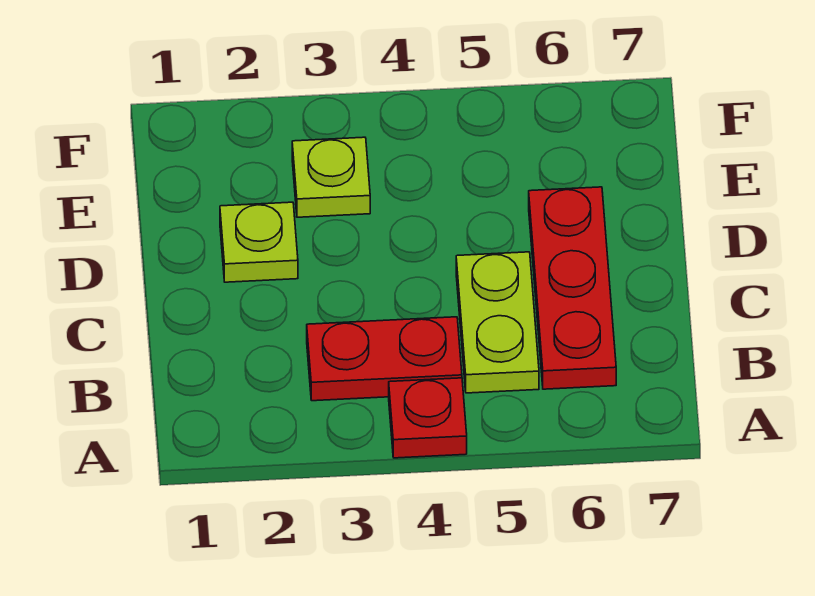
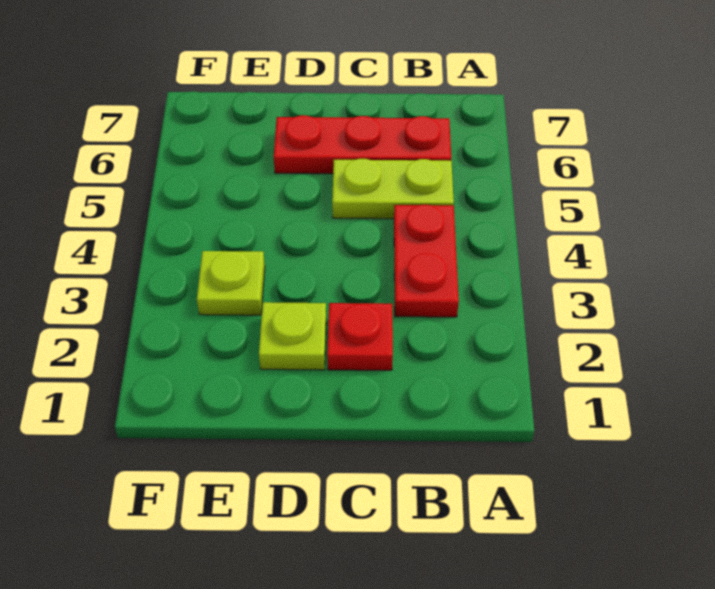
red plate A4 level 1 -> red plate C2 level 1

